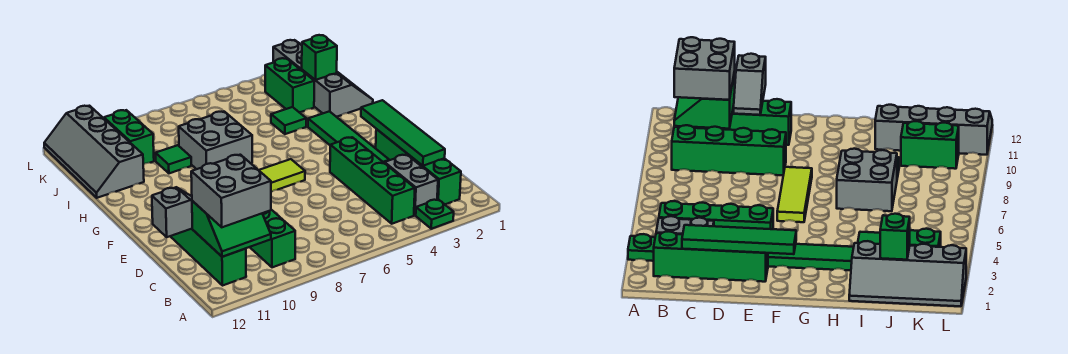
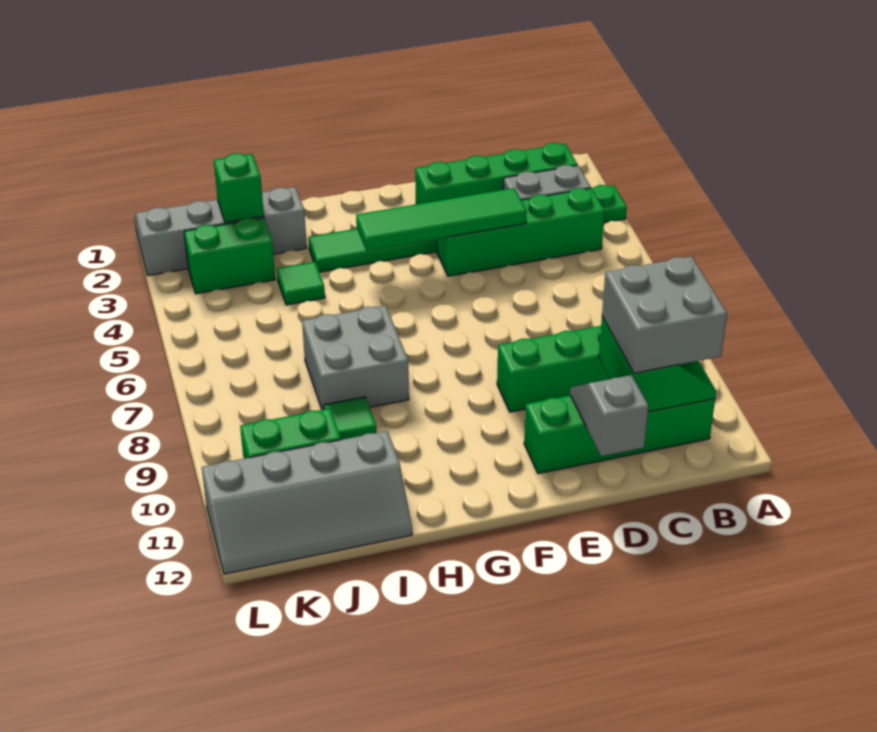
green tile C2:F2 level 2 -> green tile D4:G4 level 2
lime tile F6:F8 level 1 -> none

